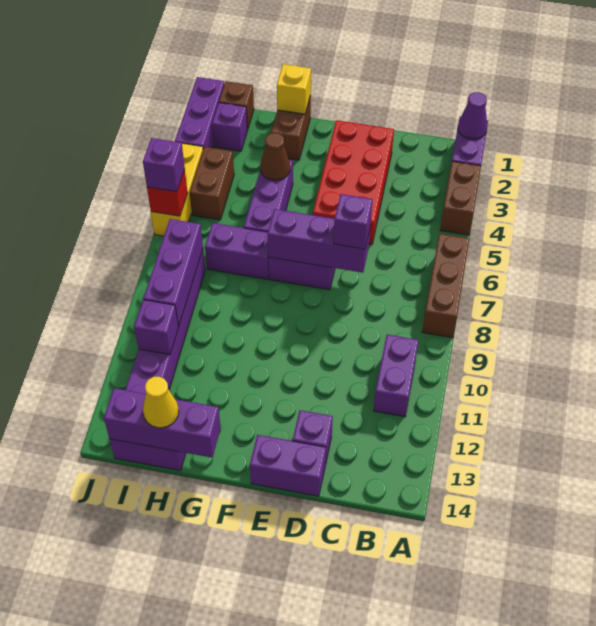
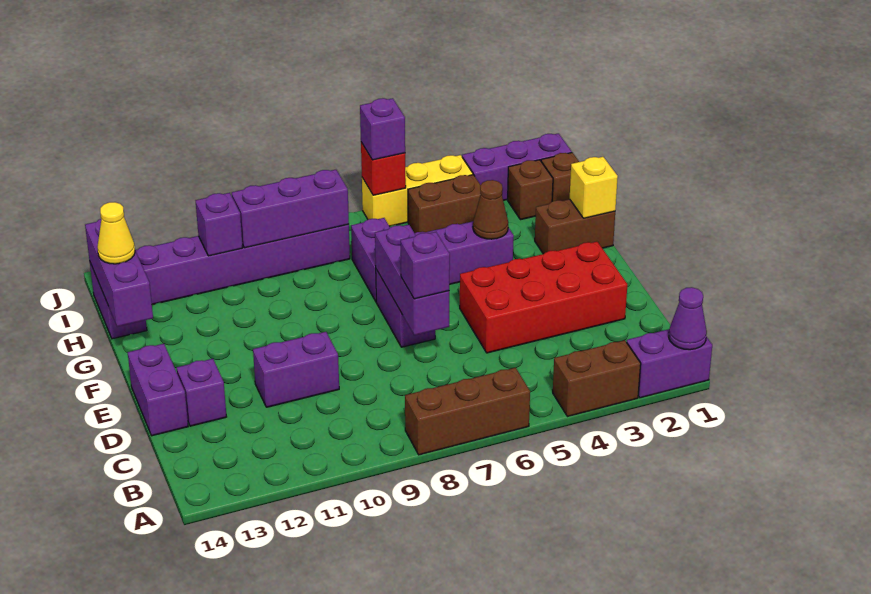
purple brick B10:B11 level 1 -> purple brick D10:D11 level 1
purple brick I2 level 1 -> brown brick I2 level 1

